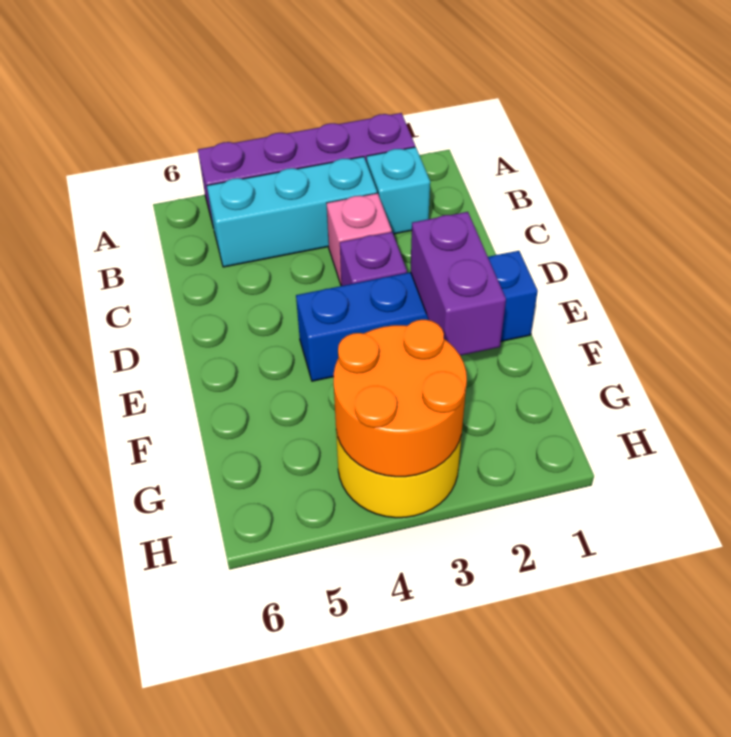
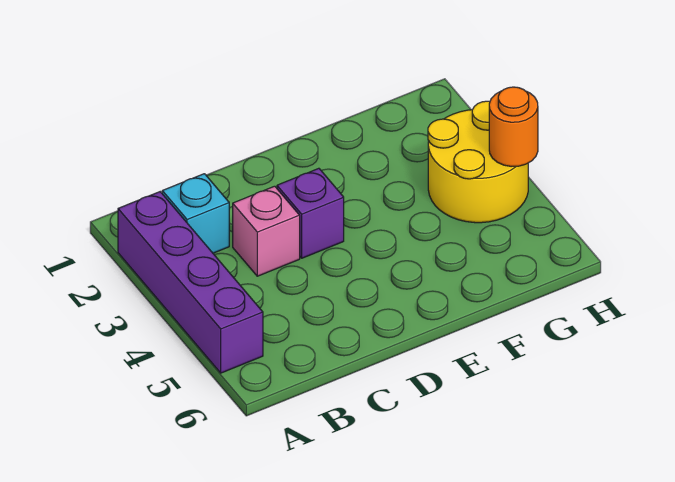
cyan brick B3:B5 level 1 -> none
blue brick E1:E4 level 1 -> none
purple brick E2:F2 level 2 -> none
orange round brick G3:H4 level 2 -> orange round brick H4 level 2

